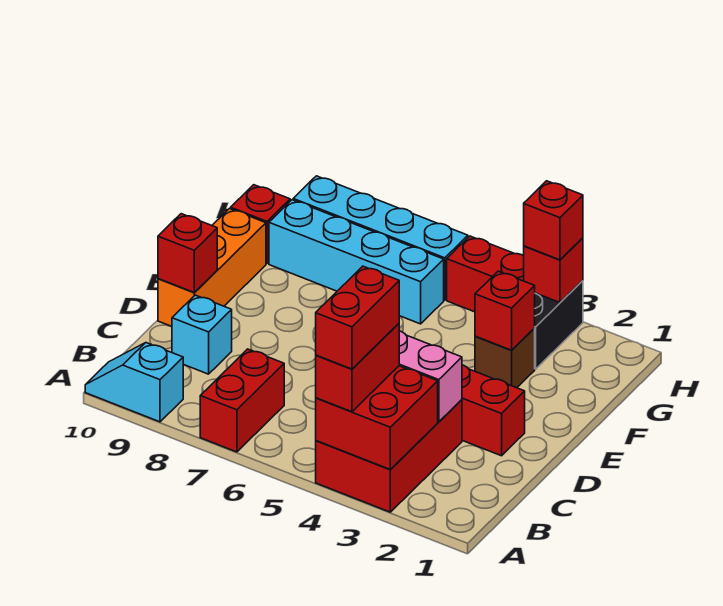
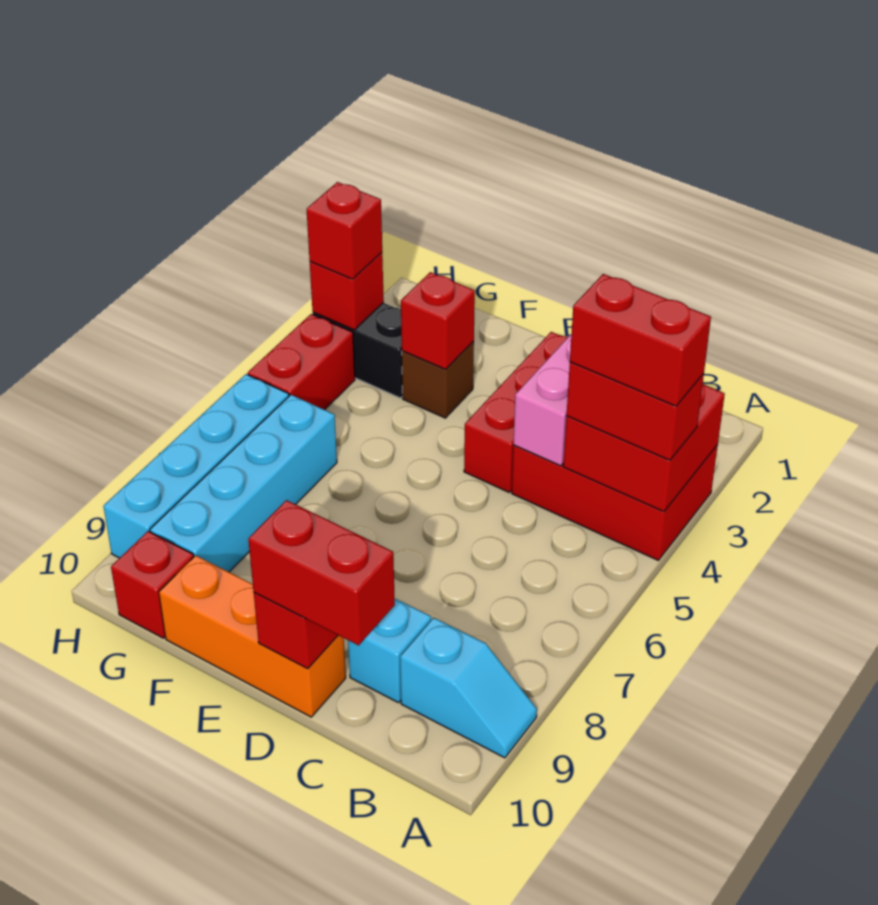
red brick A7:B7 level 1 -> red brick C10:D10 level 3
cyan slope A9:A10 level 1 top 9 -> cyan slope A9:B9 level 1 top B

